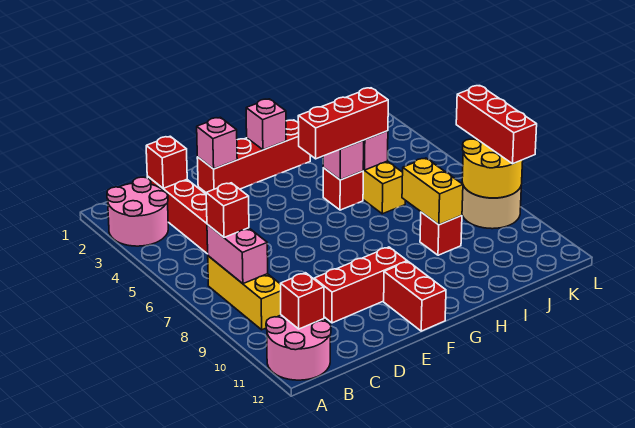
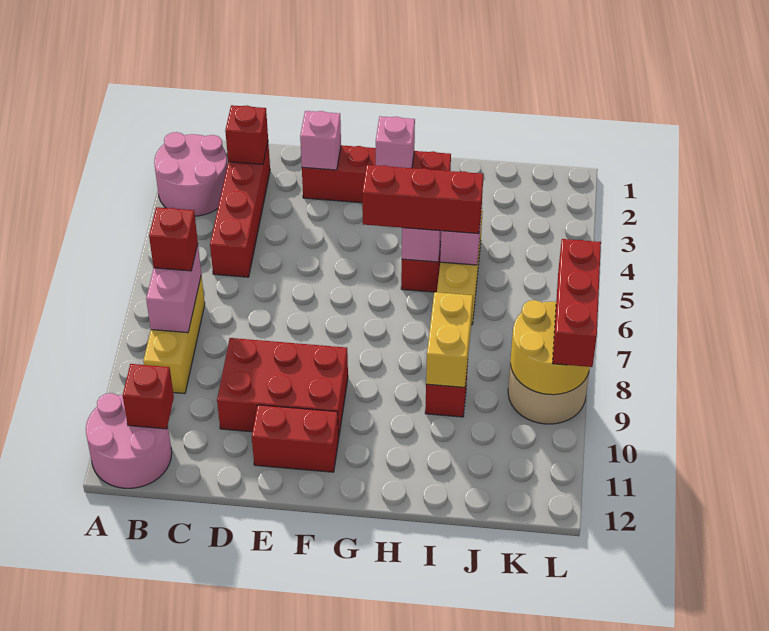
red brick D10:F10 level 1 -> red brick D9:F10 level 1
red brick F11:F12 level 1 -> red brick E11:F11 level 1

